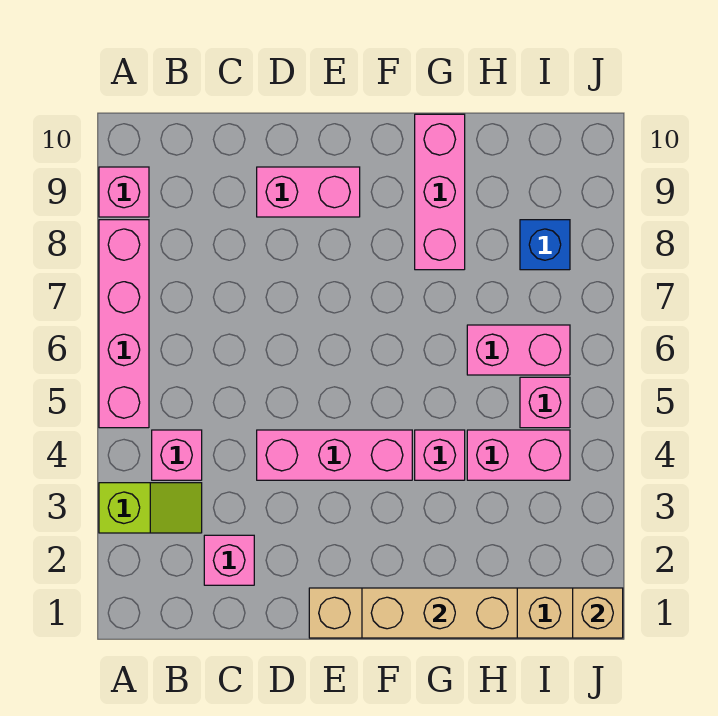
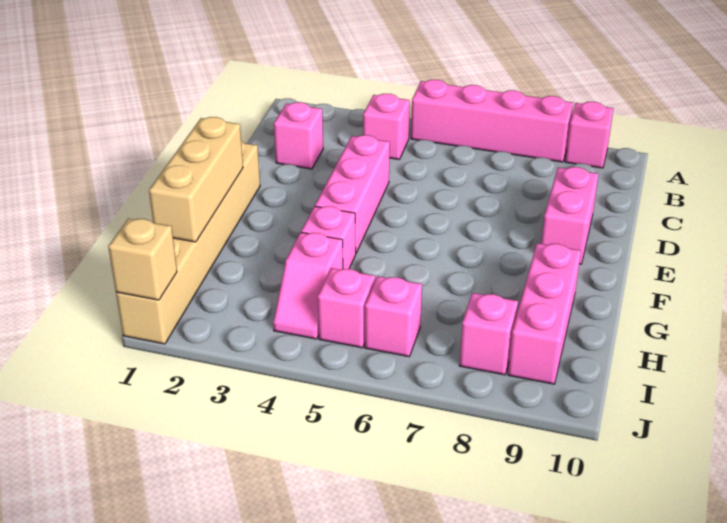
lime slope A3:B3 level 1 top A -> none
pink brick G8:G10 level 1 -> pink brick G9:I9 level 1
pink brick H4:I4 level 1 -> pink slope H4:I4 level 1 top H
pink brick H6:I6 level 1 -> pink brick I6 level 1
blue brick I8 level 1 -> pink brick I8 level 1

